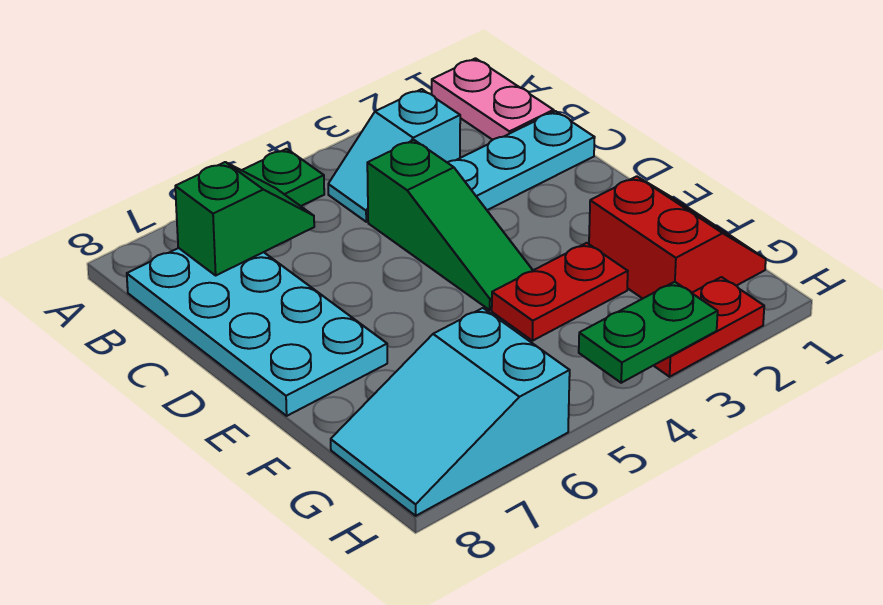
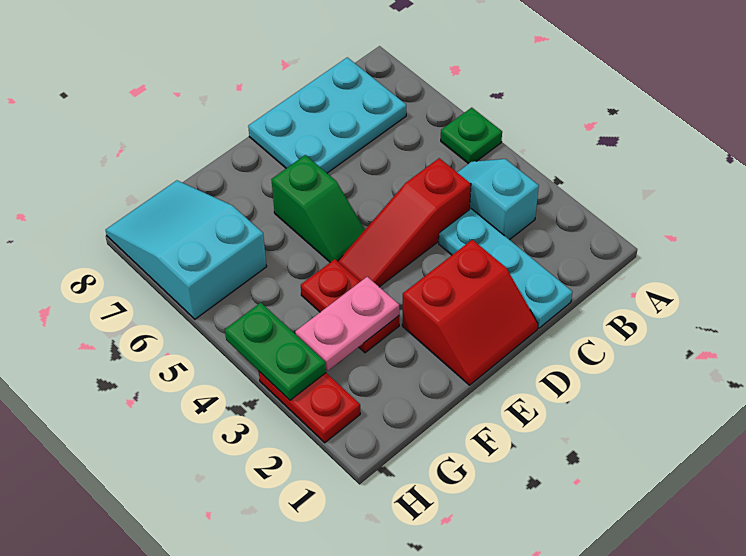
pink plate A1:B1 level 1 -> pink plate F3:G3 level 2
green slope B6:B7 level 2 top 7 -> green slope E5:E6 level 1 top 6
cyan plate B7:E8 level 1 -> cyan plate B7:D8 level 1
green slope C4:E4 level 1 top C -> red slope C4:E4 level 1 top C
red slope F1:G2 level 1 top 2 -> red slope D1:E2 level 1 top 2

